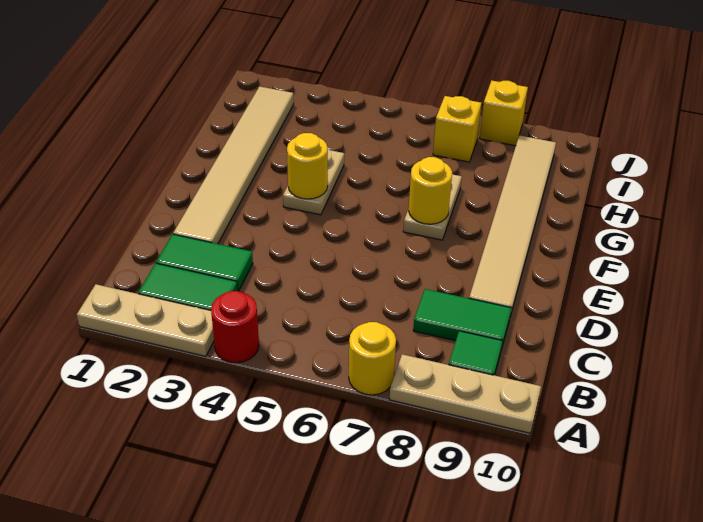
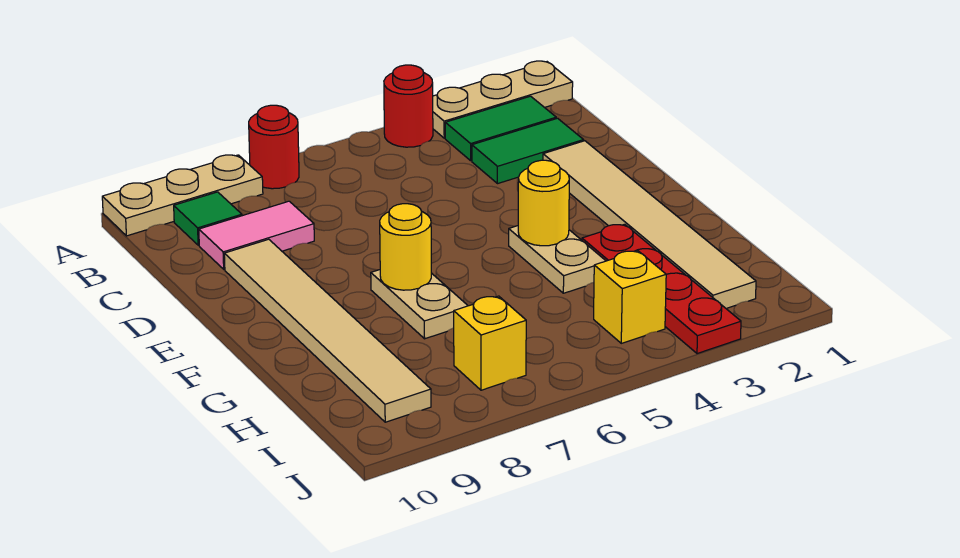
yellow round brick A7 level 1 -> red round brick A7 level 1
green tile C8:C9 level 1 -> pink tile C8:C9 level 1
none -> red plate G3:J3 level 1
yellow brick J8 level 1 -> yellow brick I4 level 1

